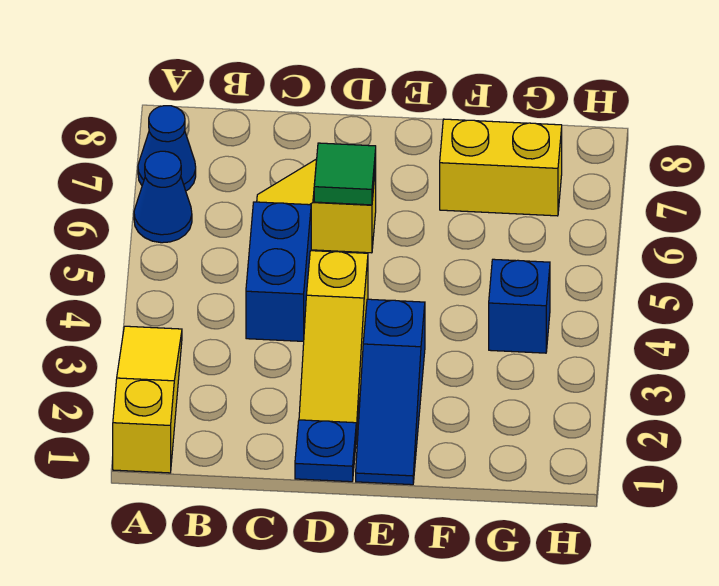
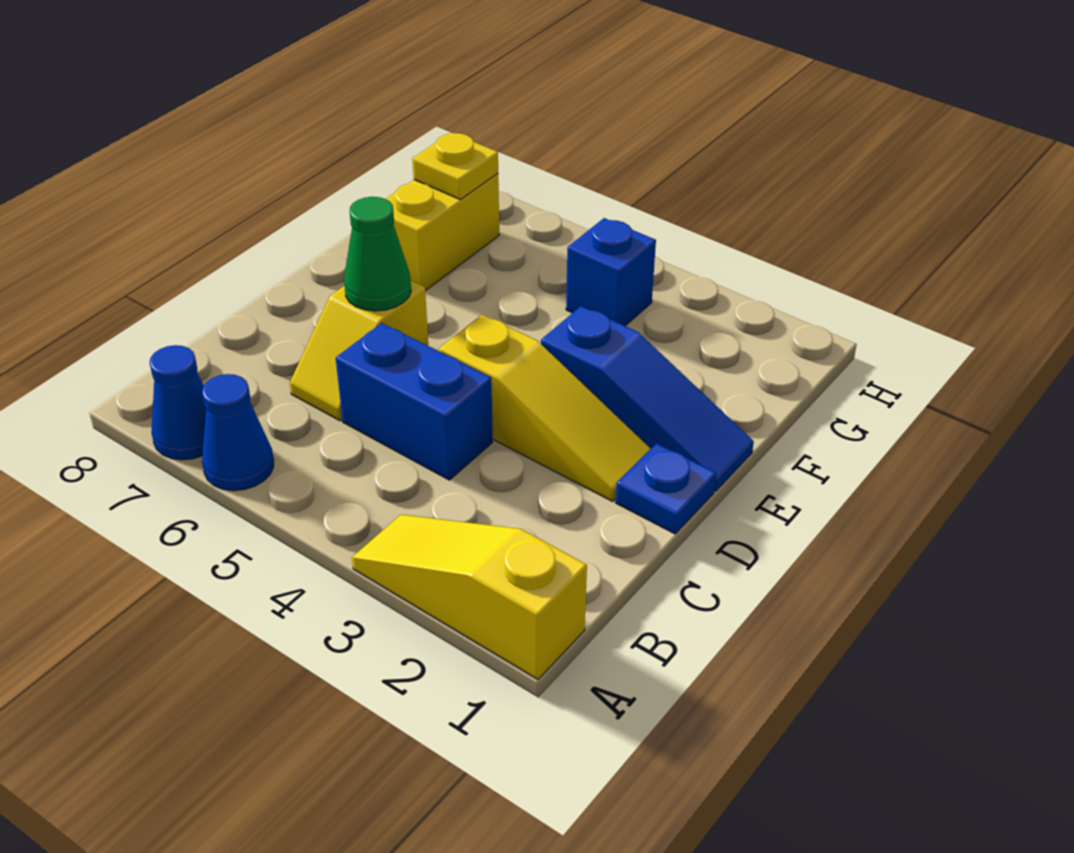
green tile D6 level 2 -> green cone D6 level 2
none -> yellow plate G7 level 2

